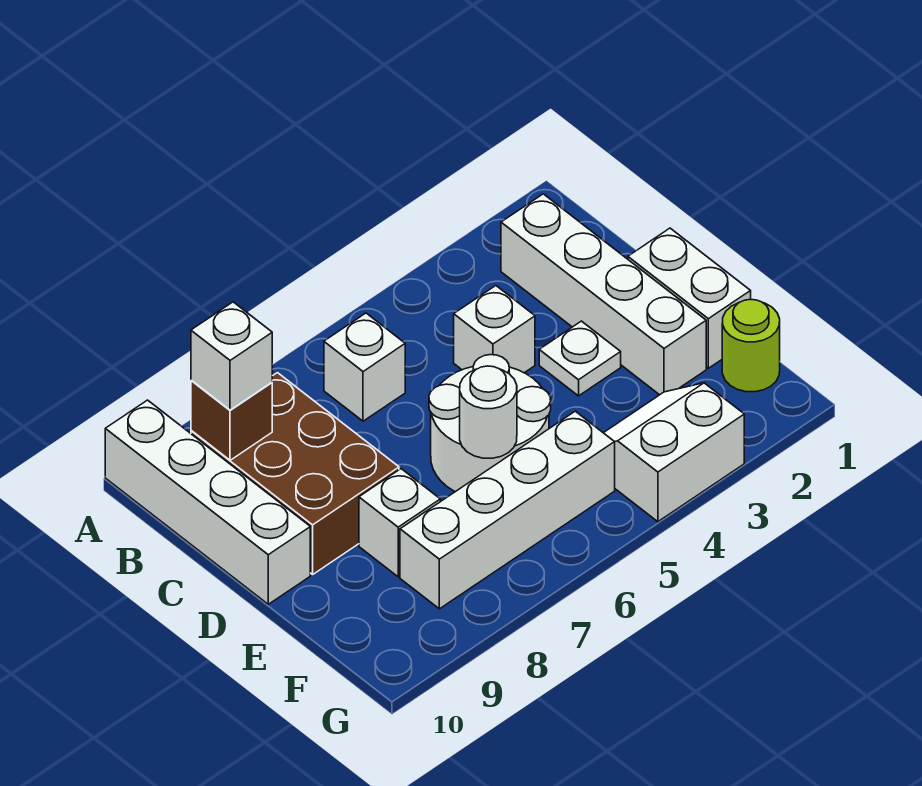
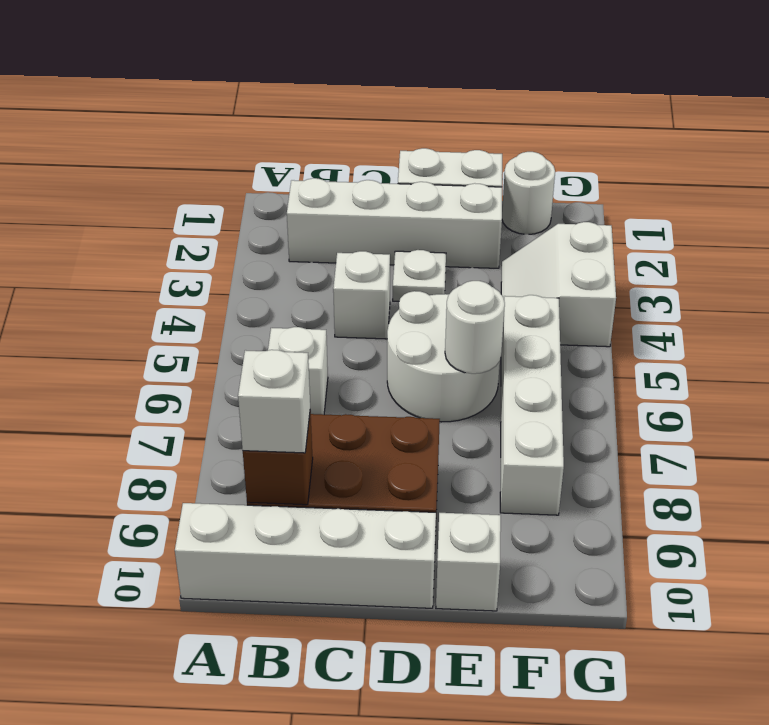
white brick E8 level 1 -> white brick E10 level 1
lime round brick F1 level 1 -> white round brick F1 level 1

